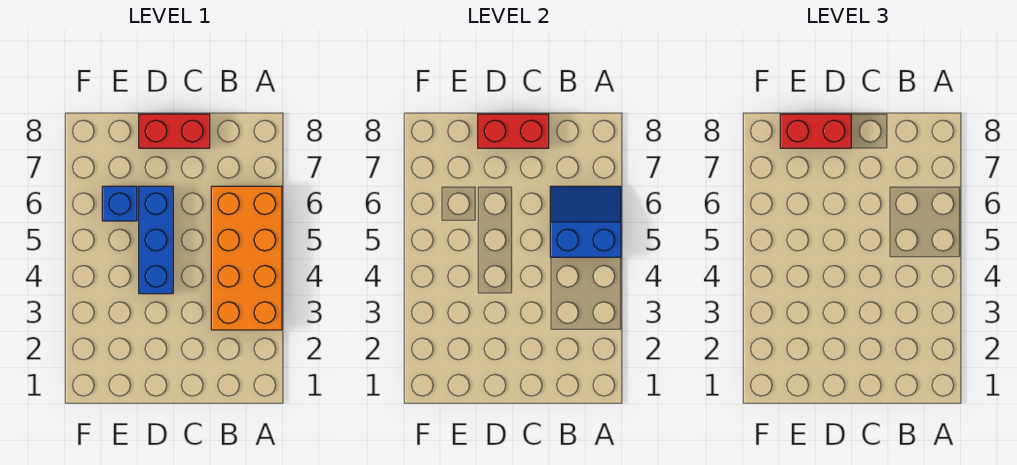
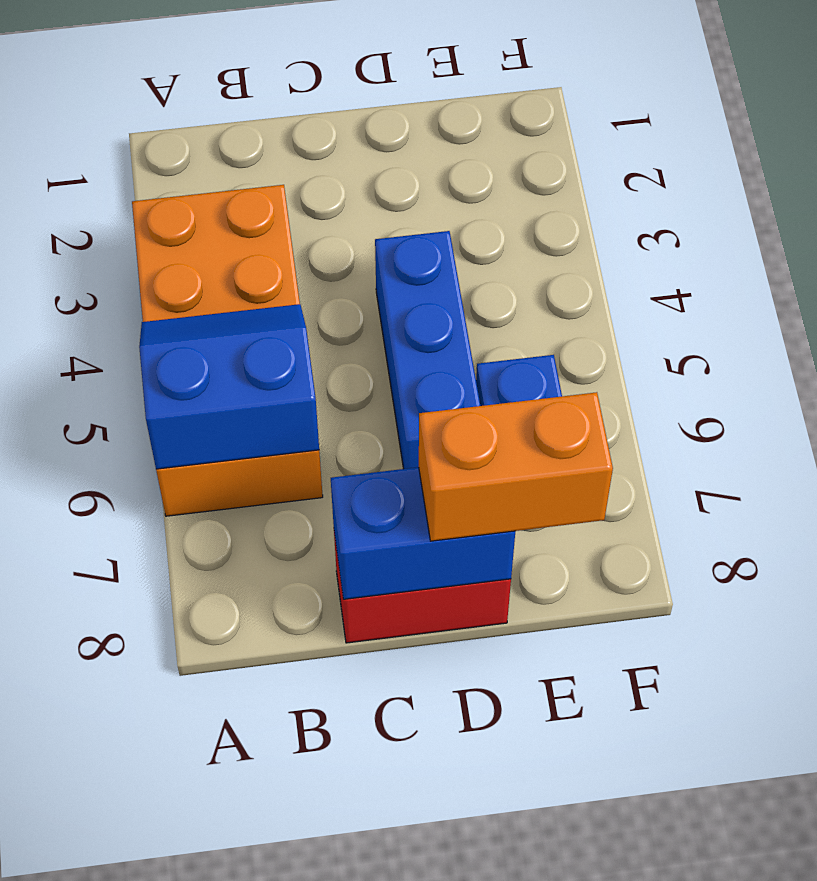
blue slope A5:B6 level 2 top 5 -> blue slope A5:B6 level 2 top 6
red brick C8:D8 level 2 -> blue brick C8:D8 level 2
red brick D8:E8 level 3 -> orange brick D8:E8 level 3

